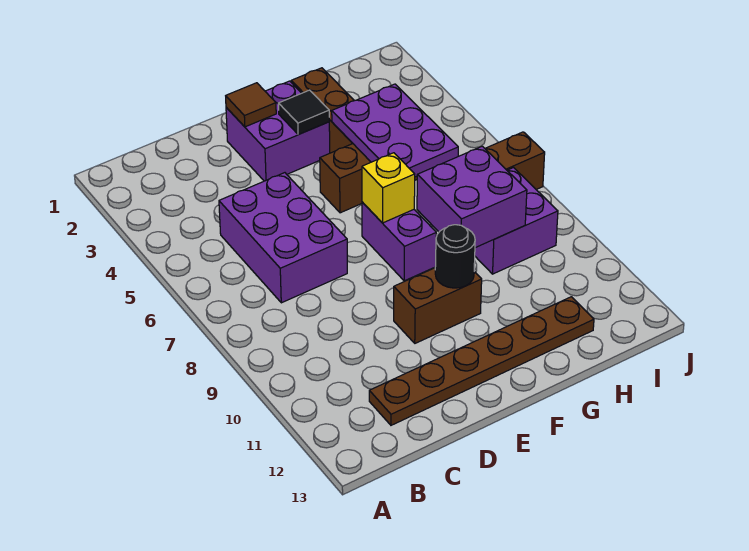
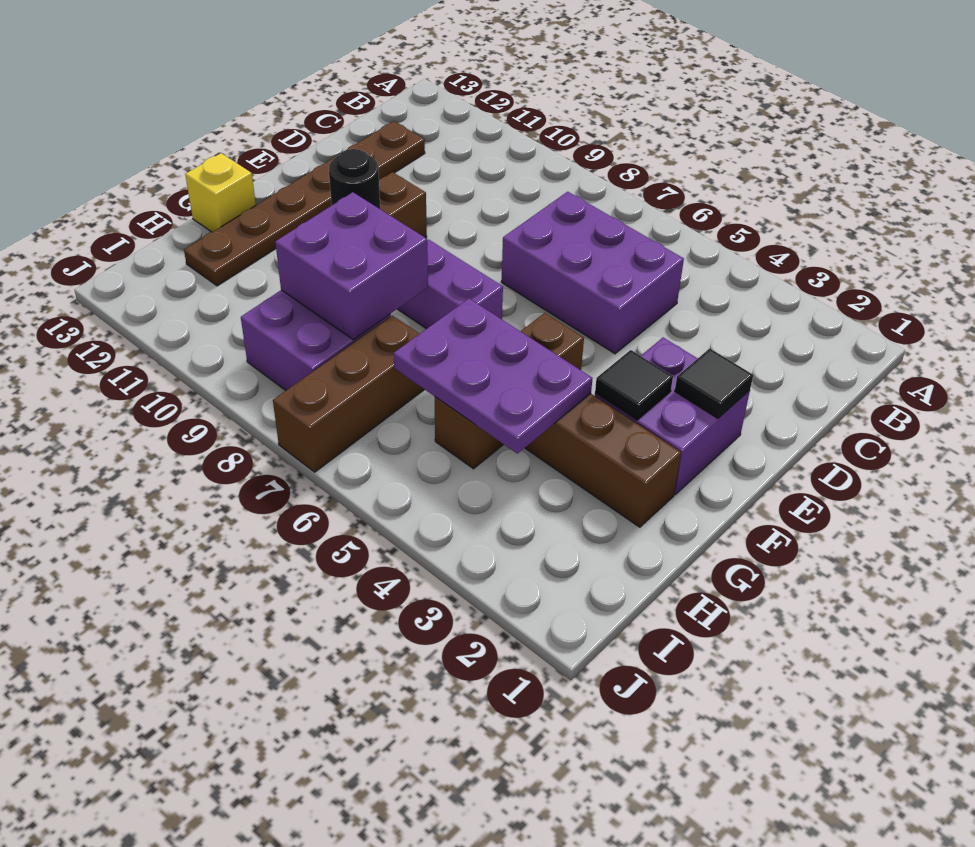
brown tile E2 level 2 -> black tile E2 level 2
yellow brick F7 level 2 -> yellow brick G13 level 1

